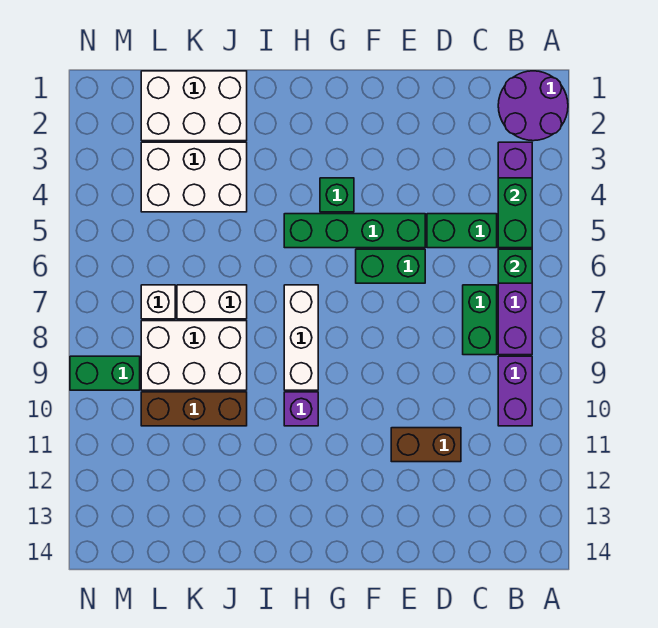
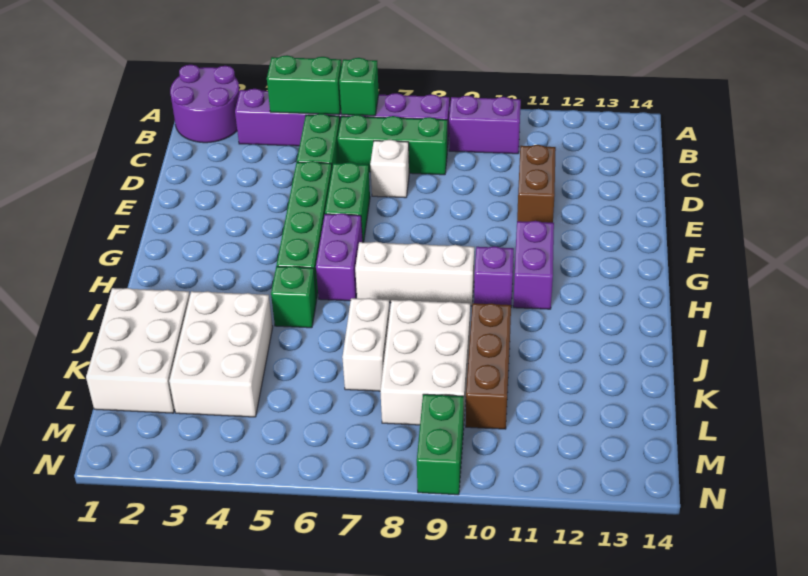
green brick C7:C8 level 1 -> green brick C6:C8 level 1
green brick G4 level 1 -> green brick I5 level 1
none -> purple brick G6:H6 level 1
none -> purple brick G11:H11 level 1
white brick L7 level 1 -> white brick D7 level 1

